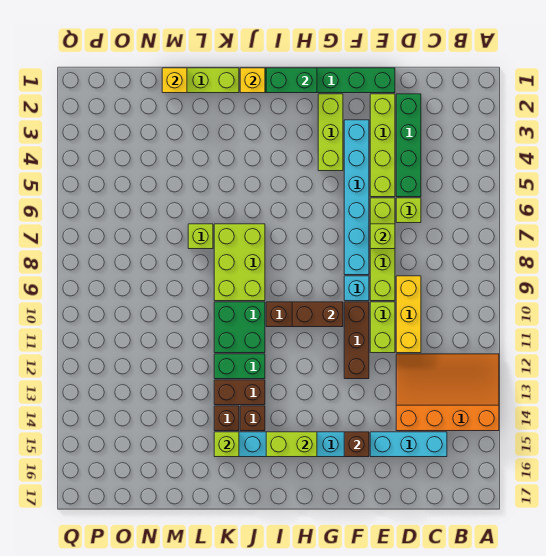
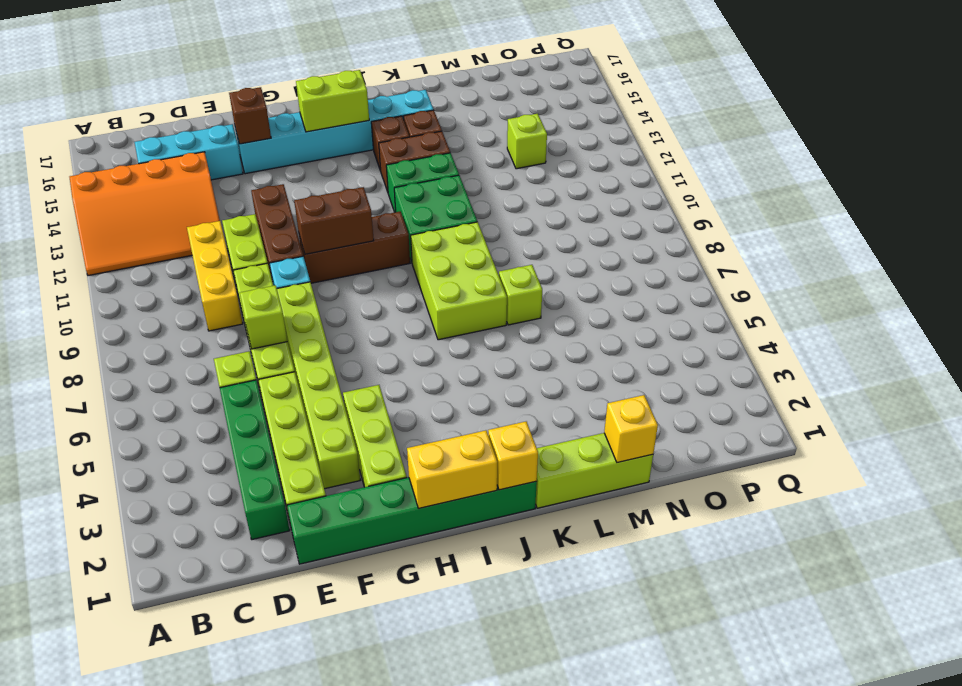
cyan brick F3:F8 level 1 -> lime brick F3:F8 level 1
green brick H1:I1 level 2 -> yellow brick H1:I1 level 2
lime brick K15 level 2 -> lime brick N13 level 1

